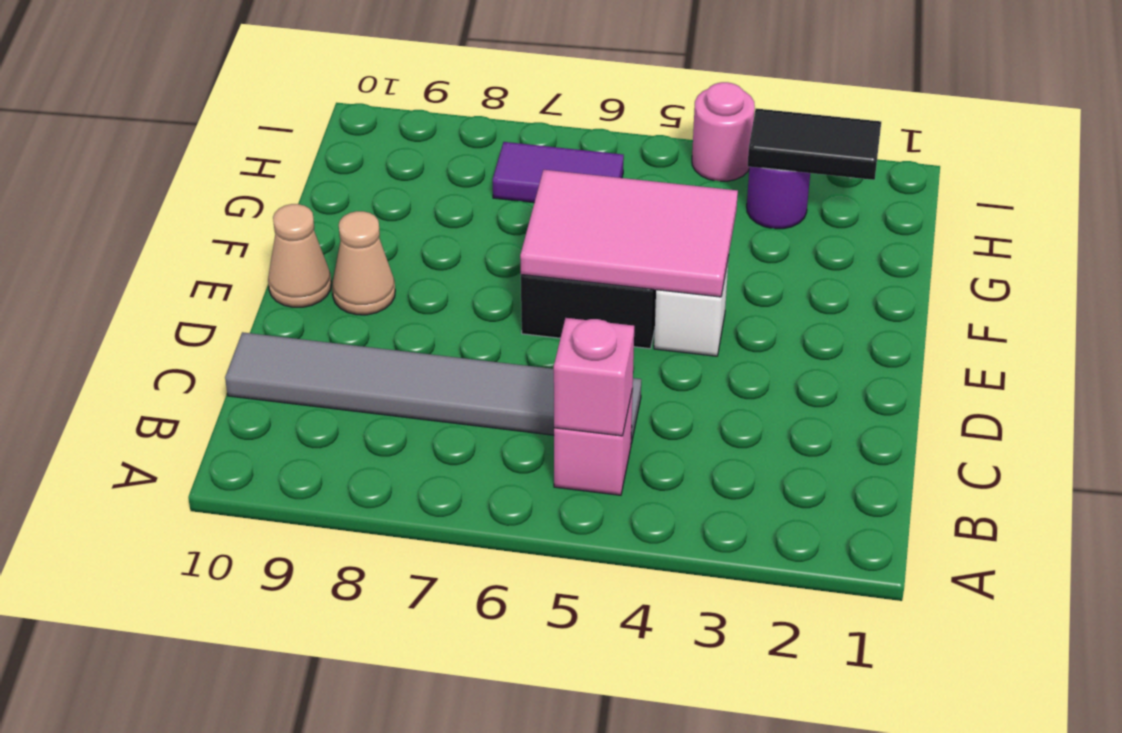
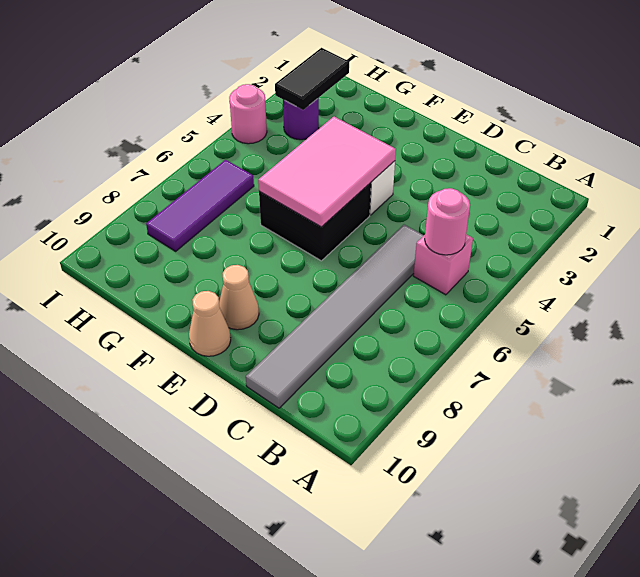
pink brick B5 level 2 -> pink round brick B5 level 2
purple tile H6:H7 level 1 -> purple tile H6:H8 level 1

